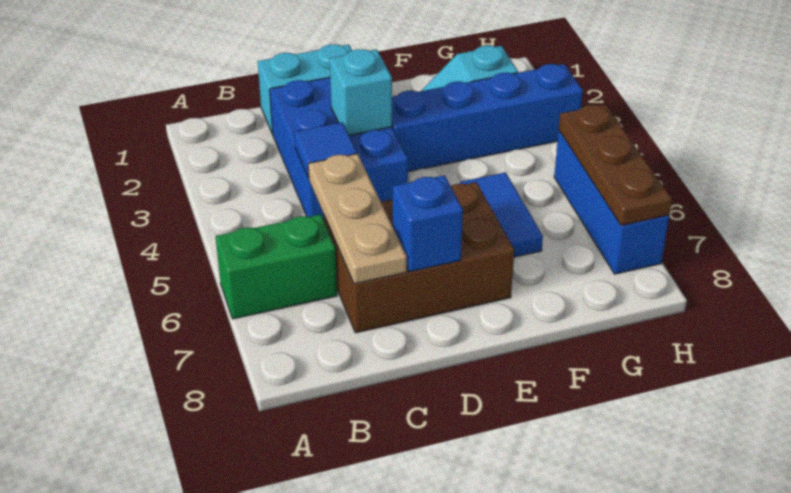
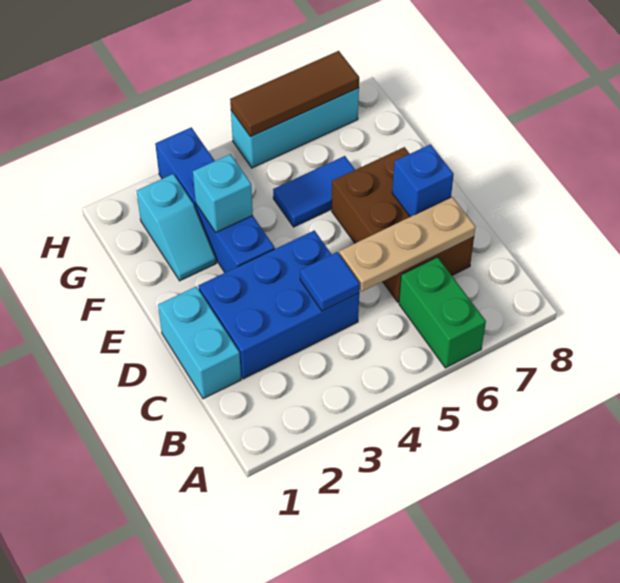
cyan brick D3 level 2 -> cyan brick F3 level 2
blue brick H5:H7 level 1 -> cyan brick H5:H7 level 1
brown plate H5:H7 level 2 -> brown tile H5:H7 level 2

